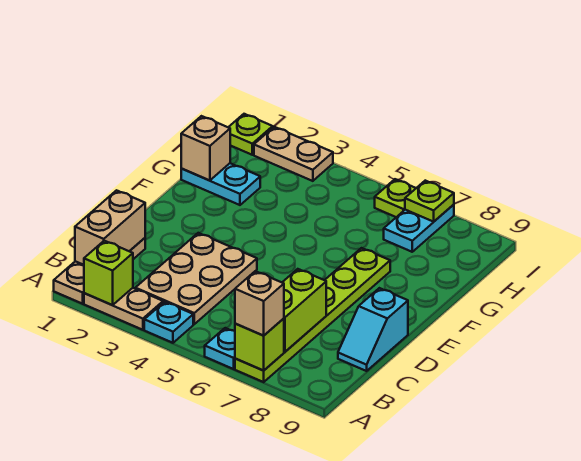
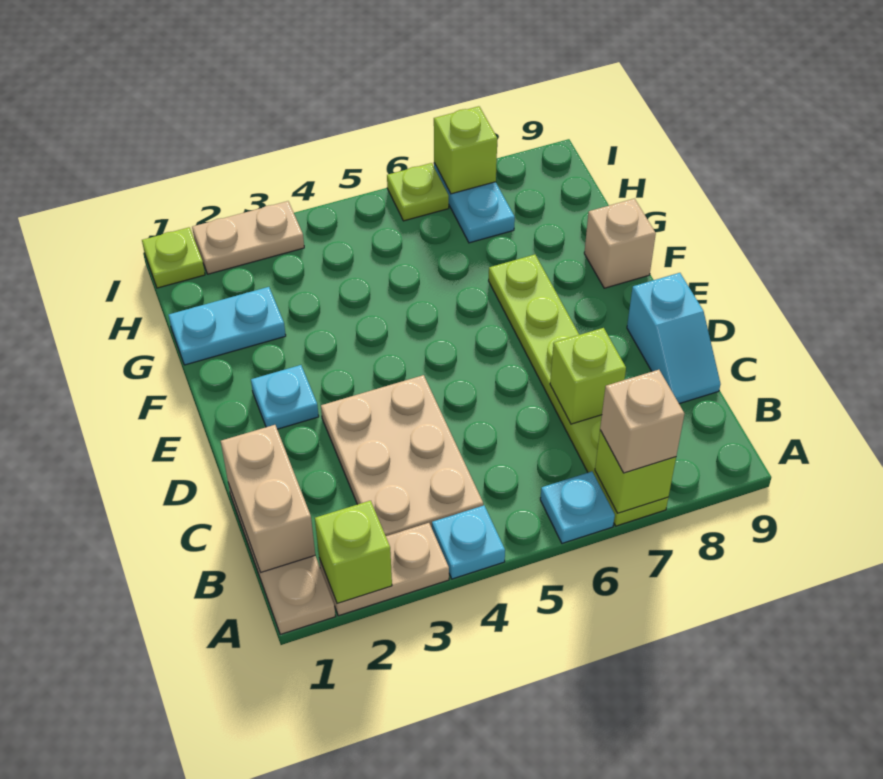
lime brick B7:C7 level 2 -> lime brick C7 level 2
none -> cyan plate E2 level 1
tan brick G1 level 2 -> tan brick F9 level 1
lime plate I7 level 2 -> lime brick I7 level 2

